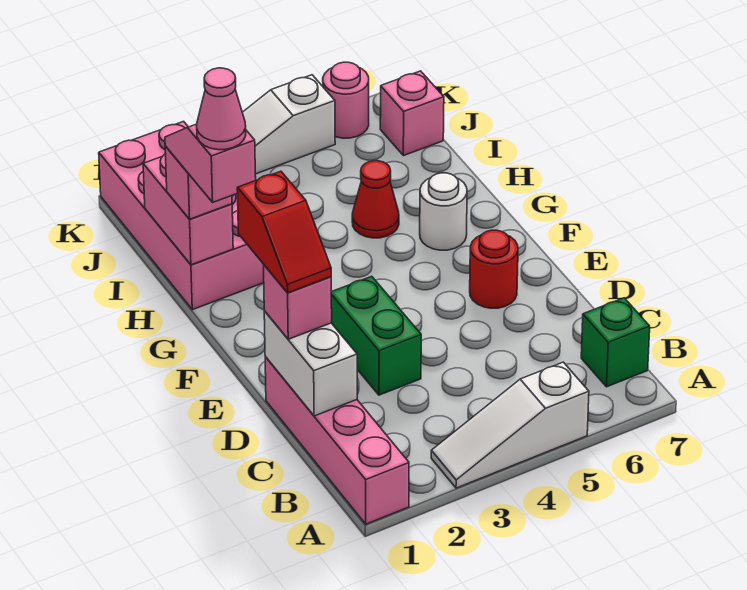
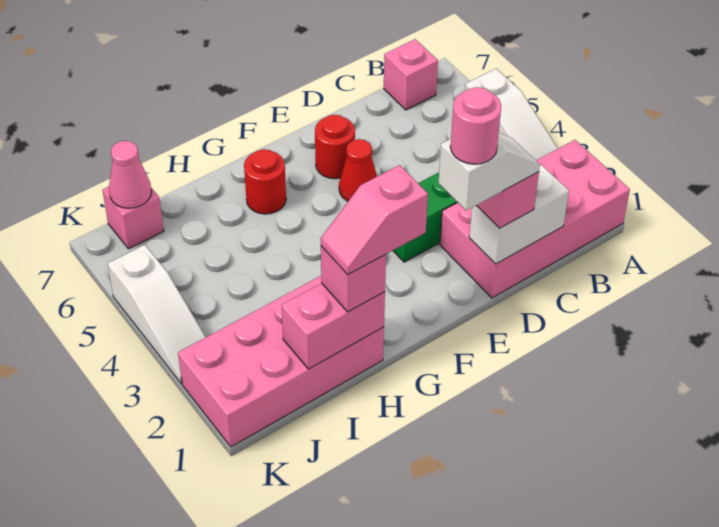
pink brick A1:D1 level 1 -> pink brick A1:D2 level 1
green brick B7 level 1 -> pink brick B7 level 1
red slope D1:E1 level 4 top E -> white slope D1:E1 level 4 top E
pink cone G1 level 5 -> pink cone J7 level 2
white round brick G6 level 1 -> red round brick G6 level 1
red cone H5 level 1 -> red cone E5 level 1
pink round brick K6 level 1 -> pink round brick E1 level 5

